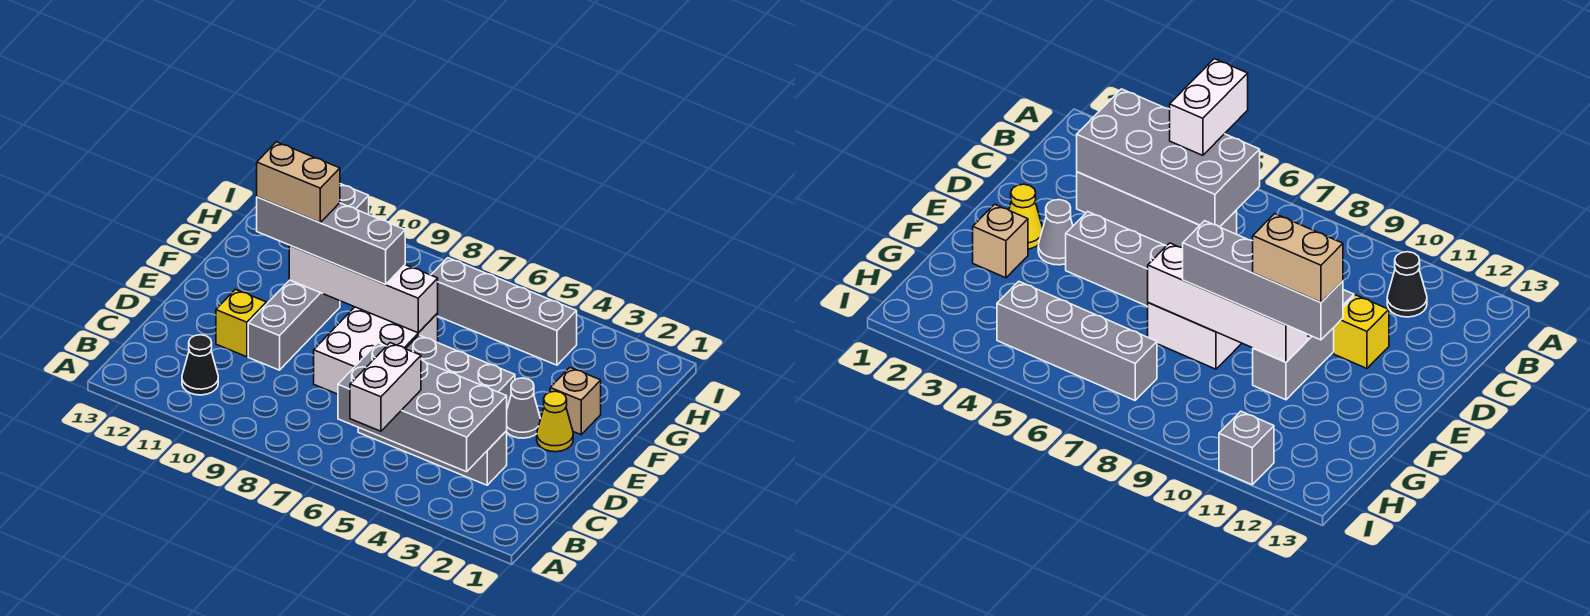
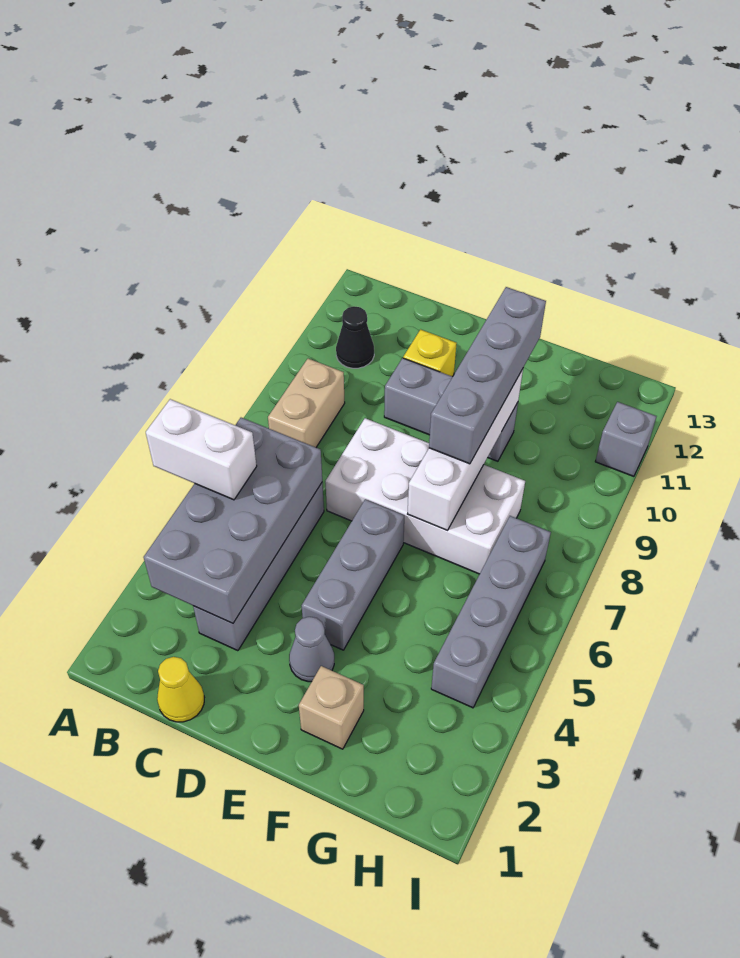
white brick D7:F8 level 1 -> white brick D7:G8 level 1
yellow cone E2 level 1 -> yellow cone C1 level 1
tan brick F10:F11 level 4 -> tan brick B8:B9 level 1

